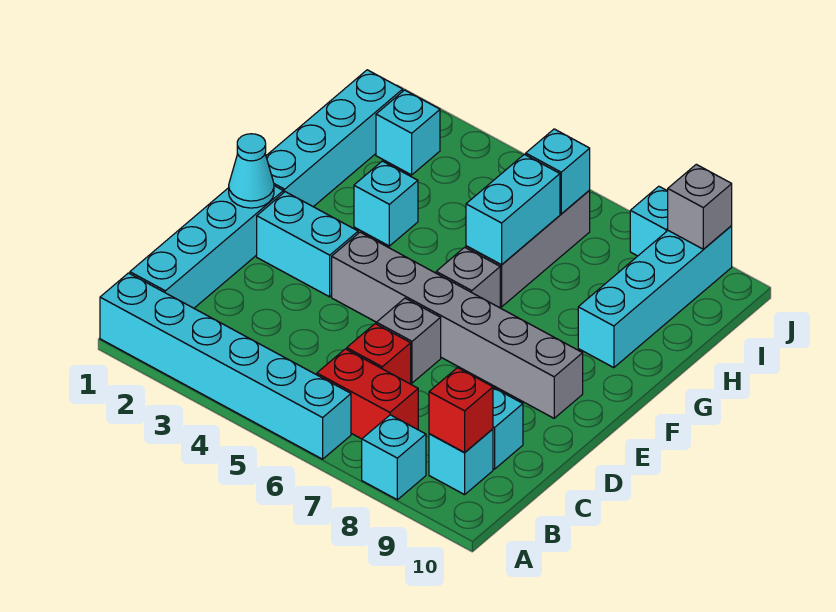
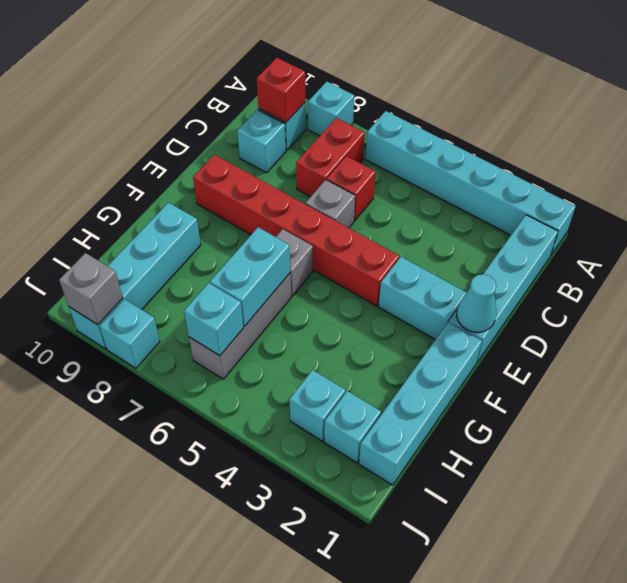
red brick B6:B7 level 1 -> red brick B7:C7 level 1
grey brick E4:E9 level 1 -> red brick E4:E9 level 1
cyan brick G3 level 1 -> cyan brick I3 level 1

